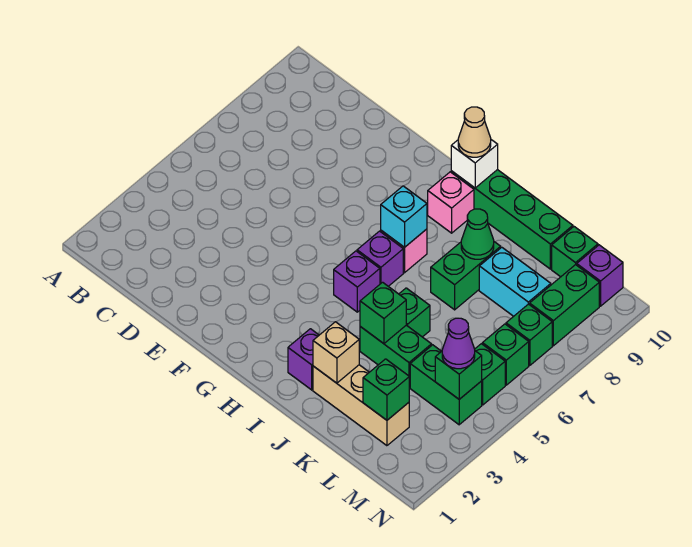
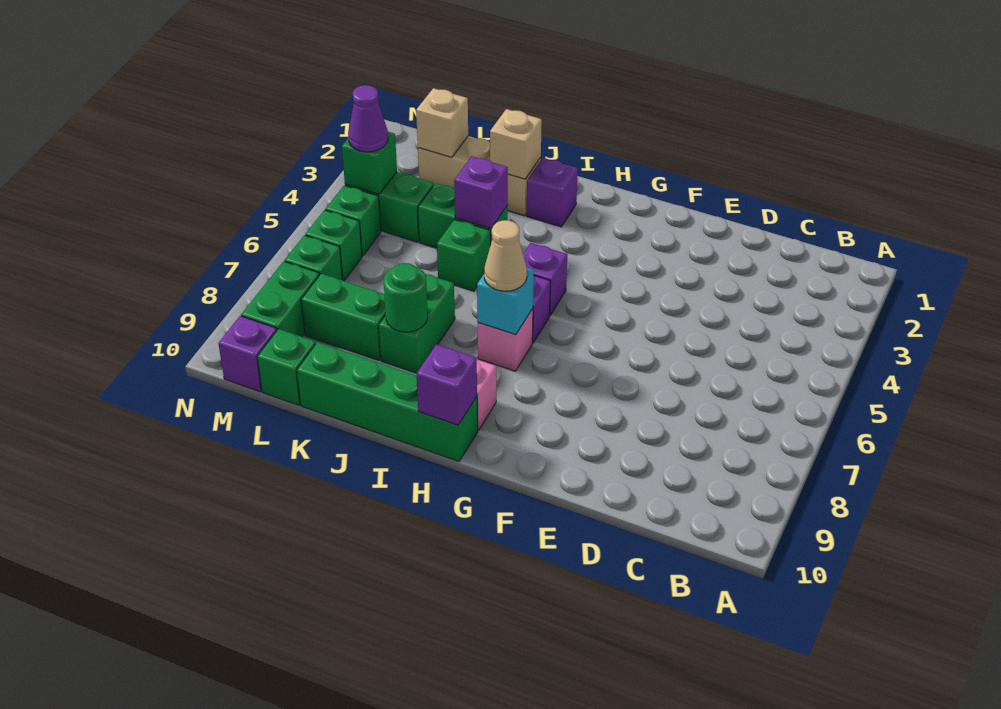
white brick H10 level 2 -> purple brick H10 level 2
tan cone H10 level 3 -> tan cone H7 level 3
green brick J4 level 2 -> purple brick J4 level 2
green cone J8 level 2 -> green round brick J8 level 2
cyan brick K8:L8 level 1 -> green brick K8:L8 level 1
green brick L2 level 2 -> tan brick L2 level 2

